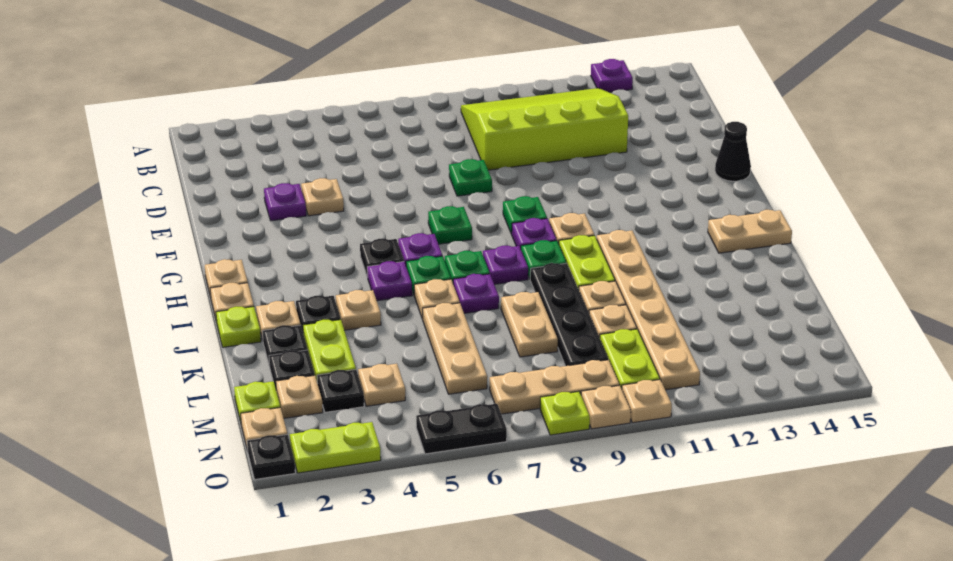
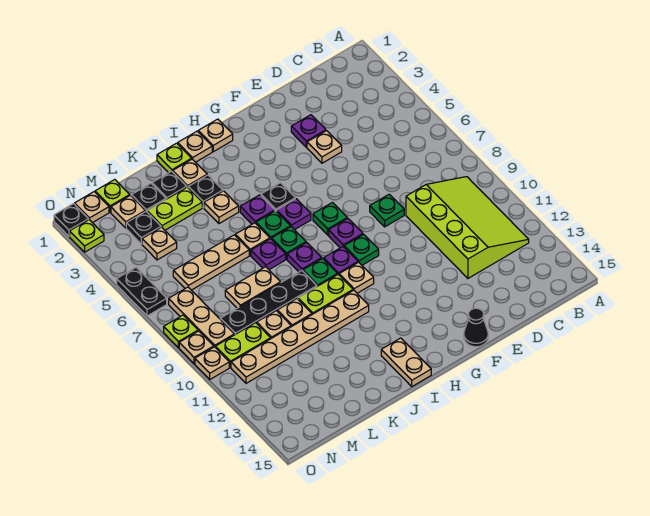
purple plate A13 level 1 -> purple plate G8 level 1
lime plate O2:O3 level 1 -> lime plate O2 level 1

